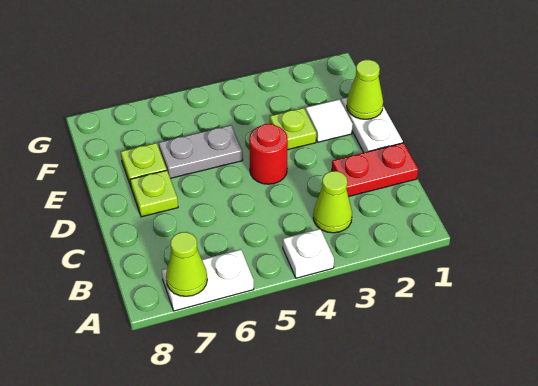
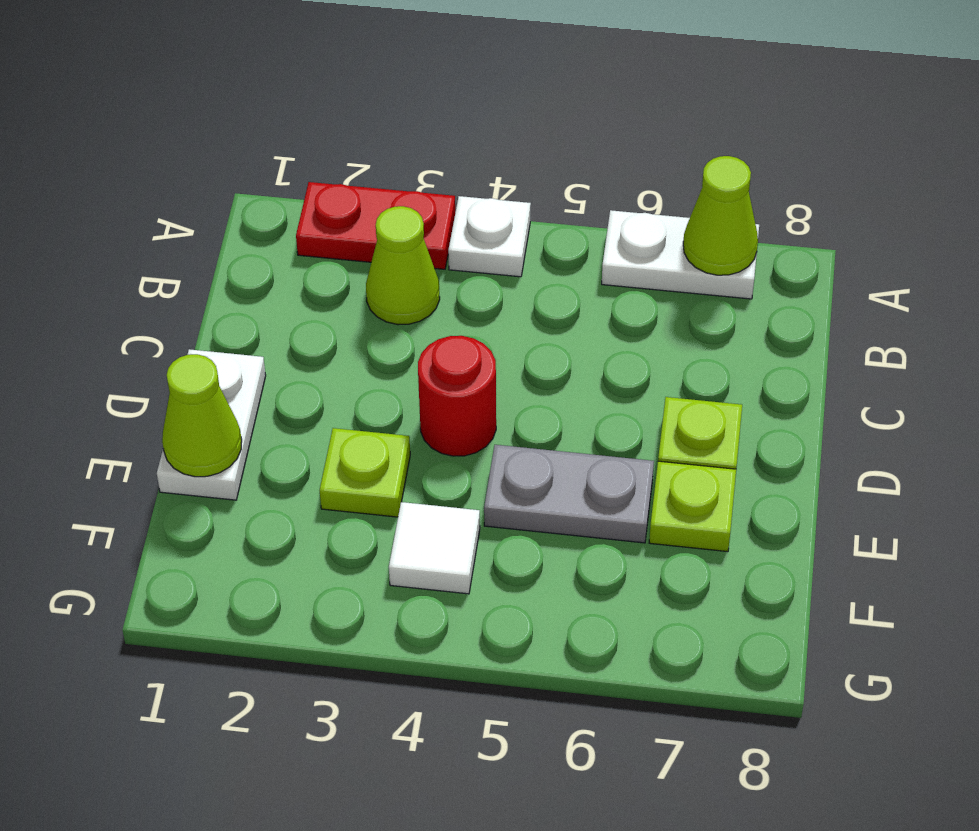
red plate C1:C2 level 1 -> red plate A2:A3 level 1
white tile E2 level 1 -> white tile F4 level 1

